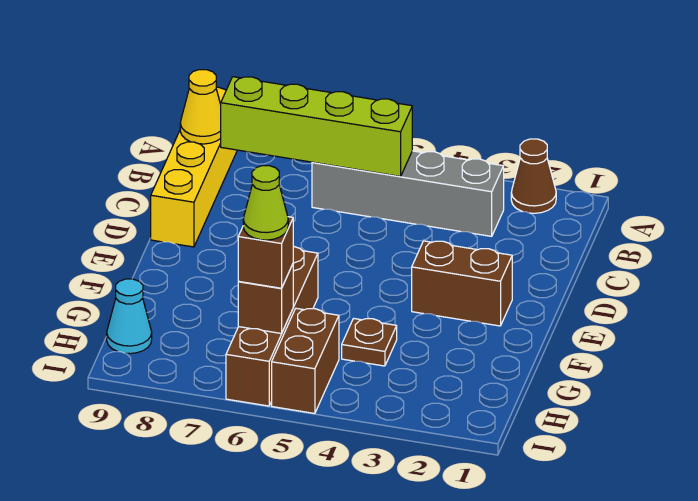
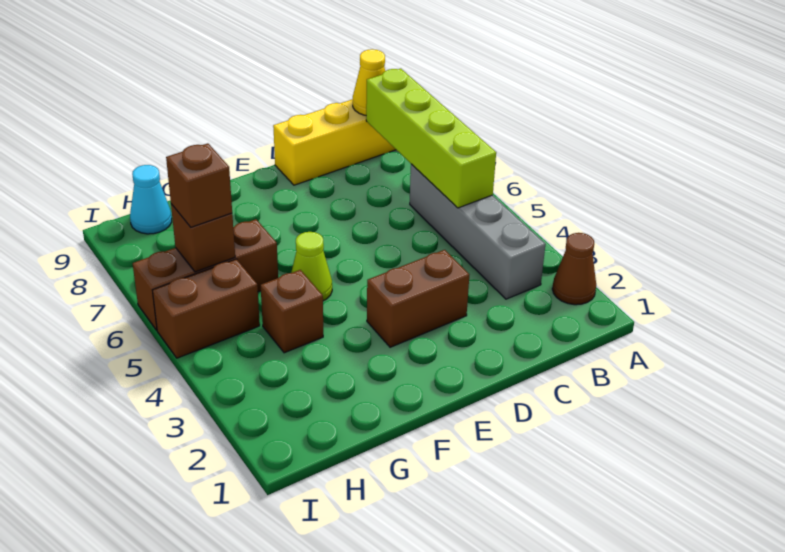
brown brick E2:E3 level 1 -> brown brick D3:E3 level 1
brown brick F6:I6 level 1 -> brown brick G6:I6 level 1
brown plate G4 level 1 -> brown brick G4 level 1
lime cone H6 level 4 -> lime cone F5 level 1

